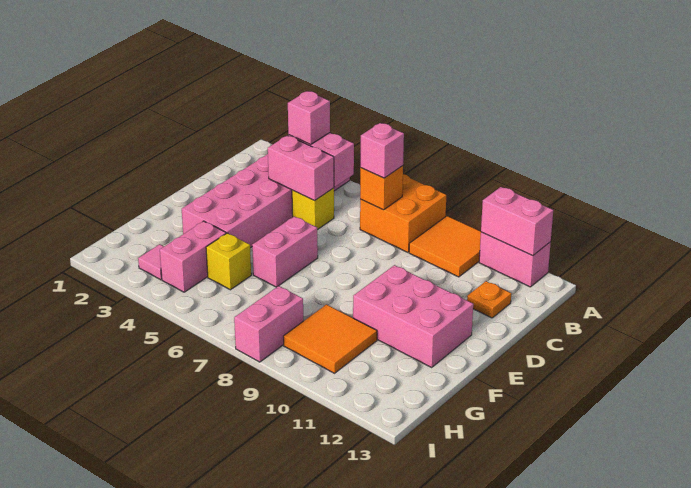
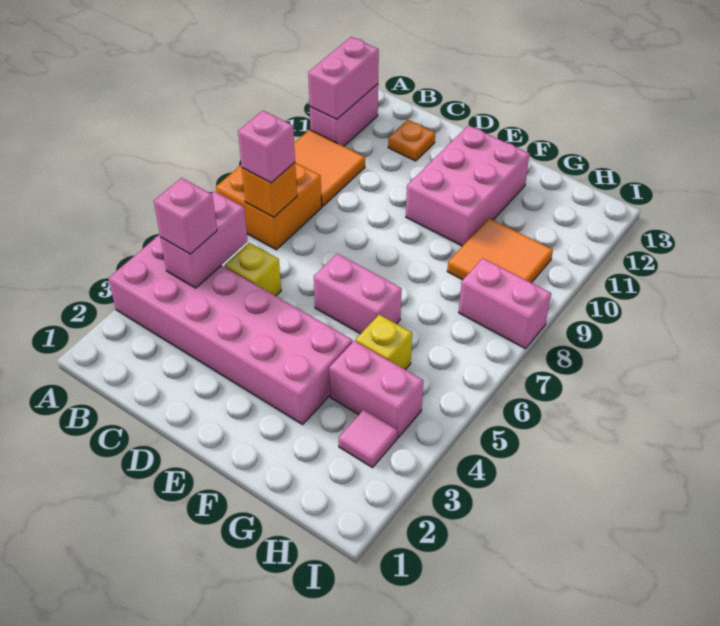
pink brick C4:C5 level 2 -> none

